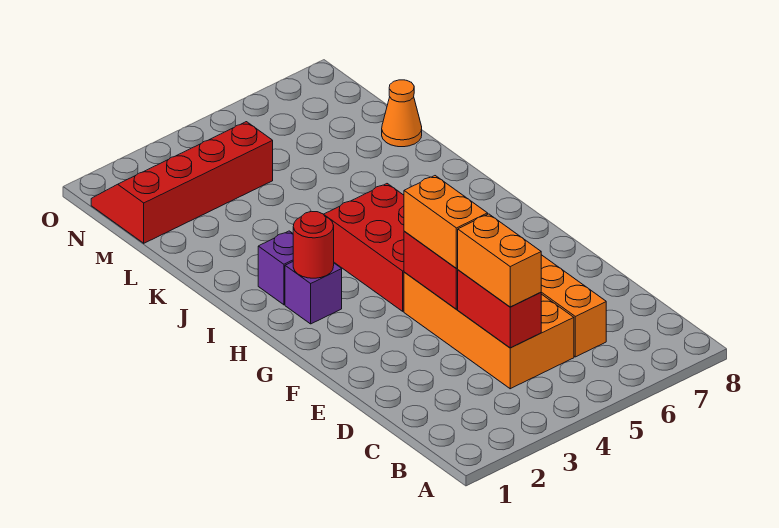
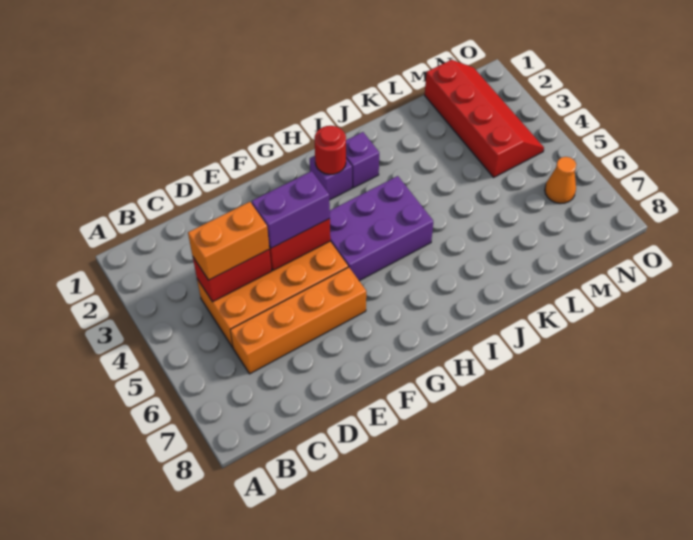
orange brick E4:F4 level 3 -> purple brick E4:F4 level 3
red brick G4:I5 level 1 -> purple brick G4:I5 level 1
orange cone L8 level 1 -> orange cone N6 level 1

